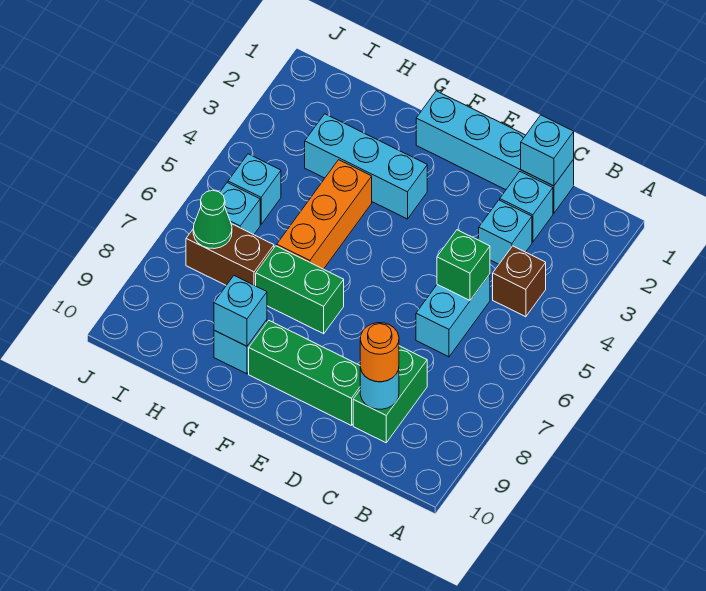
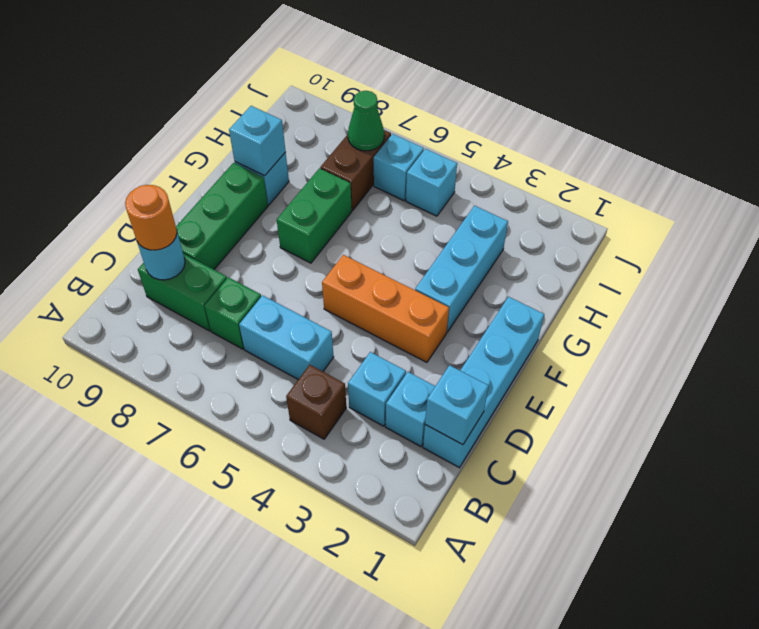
green brick C5 level 2 -> green brick C7 level 1
orange brick G4:G6 level 1 -> orange brick E3:E5 level 1

